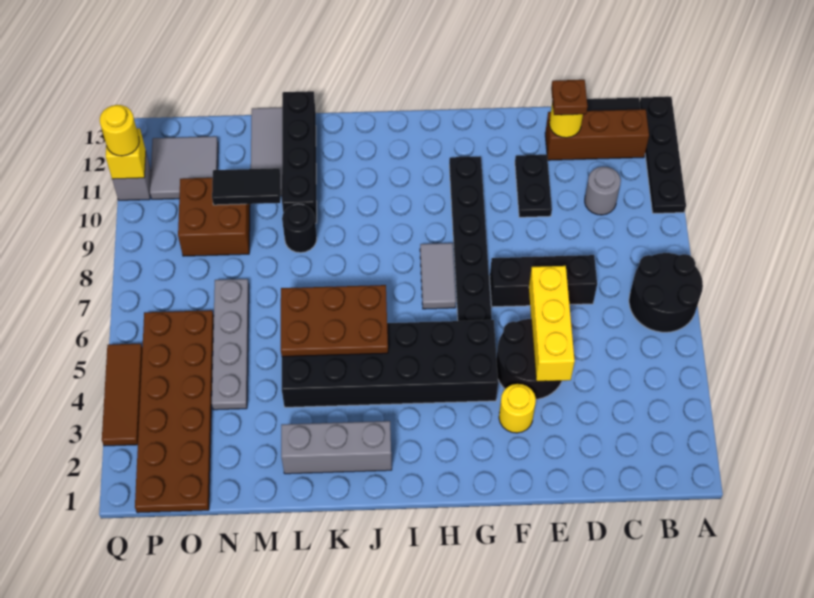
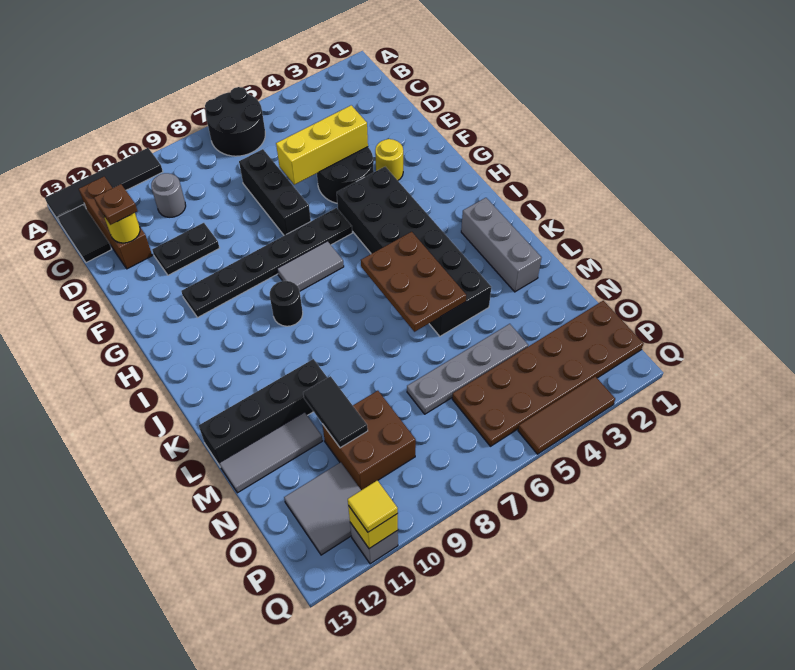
black plate A10:A13 level 1 -> black tile A10:A13 level 1
black round brick L9 level 1 -> black round brick I9 level 1
yellow round brick Q11 level 3 -> yellow tile Q11 level 3

